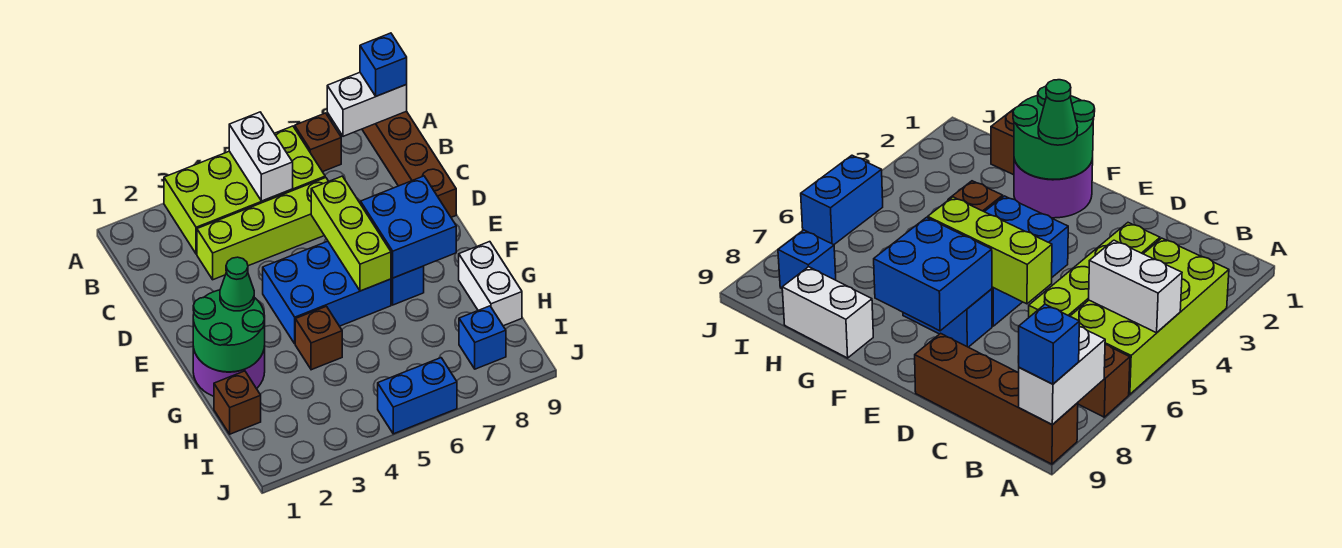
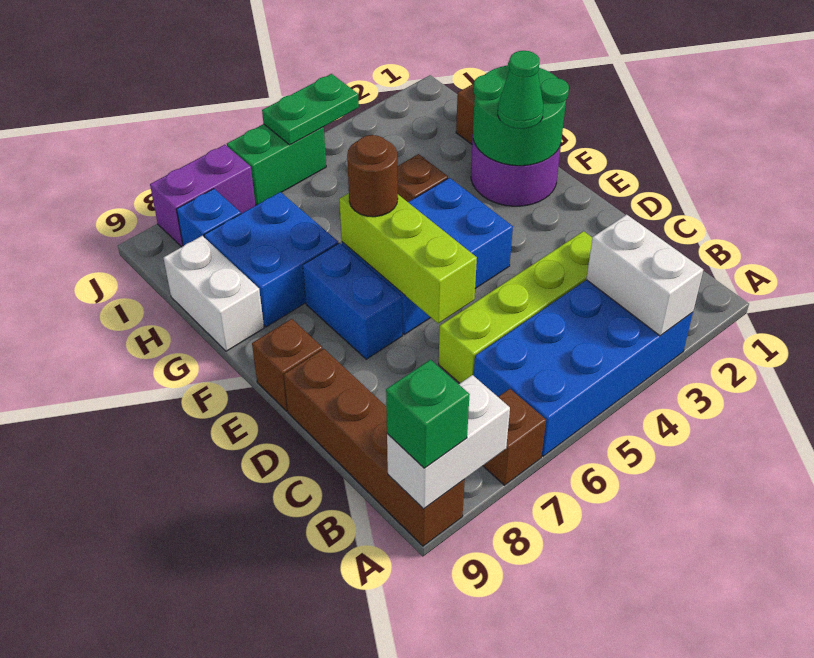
lime brick A3:B6 level 1 -> blue brick A3:B6 level 1
white brick A5:B5 level 2 -> white brick A3:B3 level 2
blue brick A9 level 3 -> green brick A9 level 3
blue brick E7:F8 level 2 -> blue brick G7:H8 level 1
none -> brown brick E9 level 1
none -> brown round brick F6 level 3
none -> green plate J4:J5 level 2
blue brick J5:J6 level 1 -> green brick J5:J6 level 1
none -> purple brick J7:J8 level 1

